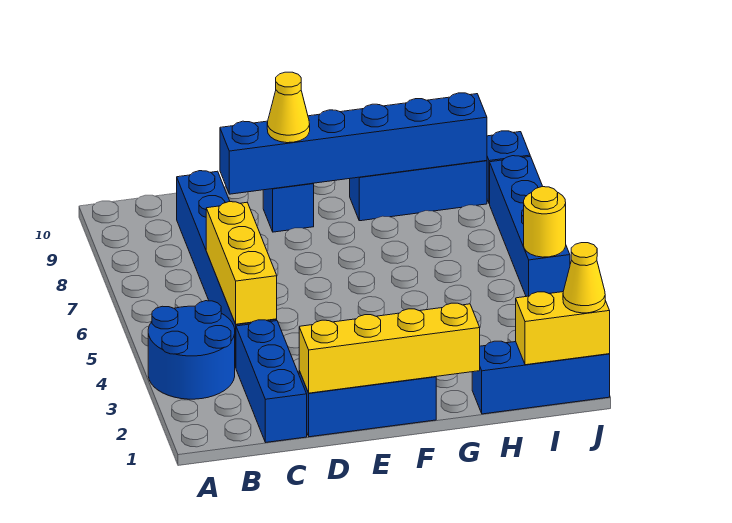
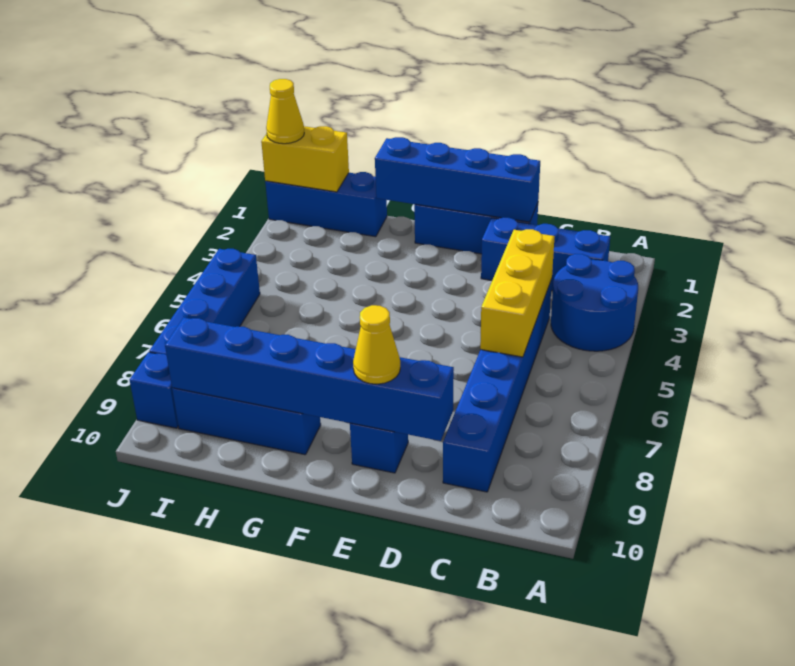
blue brick C1:C3 level 1 -> blue brick B2:D2 level 1
yellow brick D1:G1 level 2 -> blue brick D1:G1 level 2
yellow round brick J5 level 2 -> none

